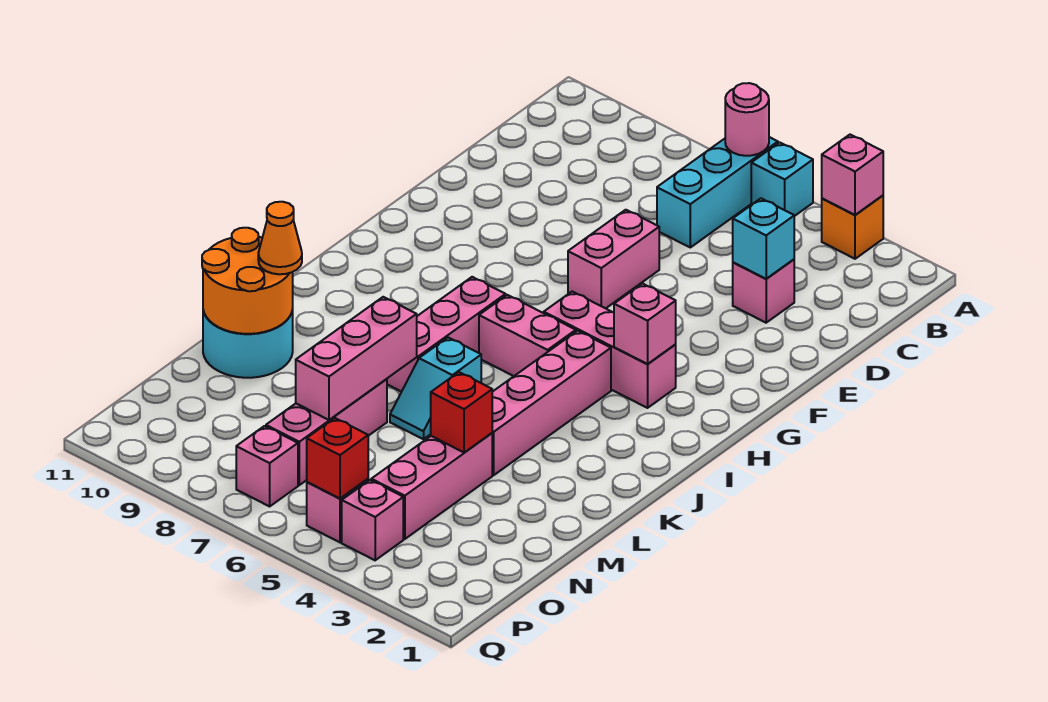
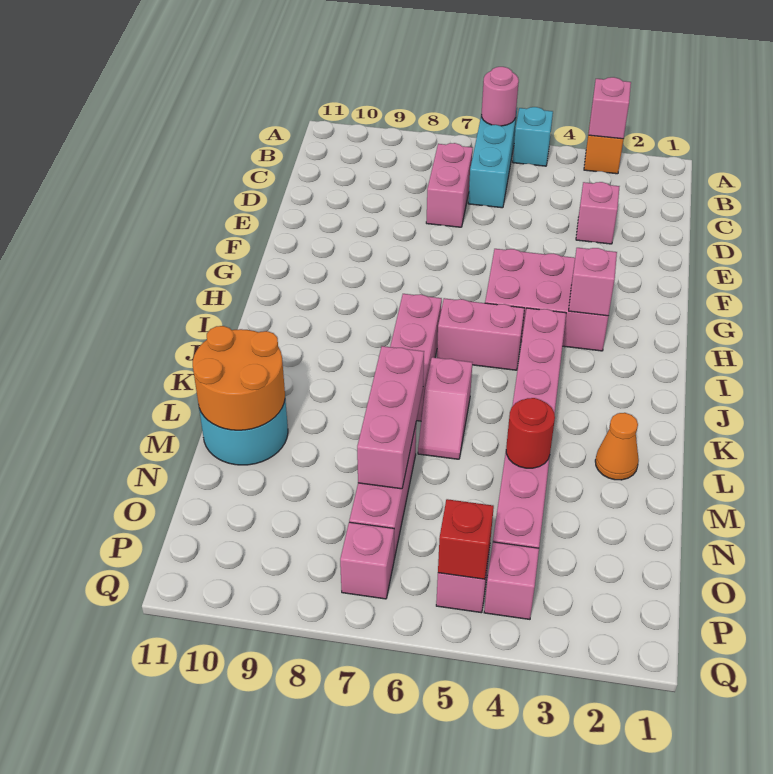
cyan brick D3 level 2 -> none
pink brick E6:F6 level 1 -> pink brick C7:D7 level 1
pink brick H3:H5 level 1 -> pink brick G3:H5 level 1
cyan slope K6:L6 level 1 top K -> pink slope K6:L6 level 1 top K
orange cone L10 level 3 -> orange cone L2 level 1
red brick M4 level 2 -> red round brick M4 level 2

